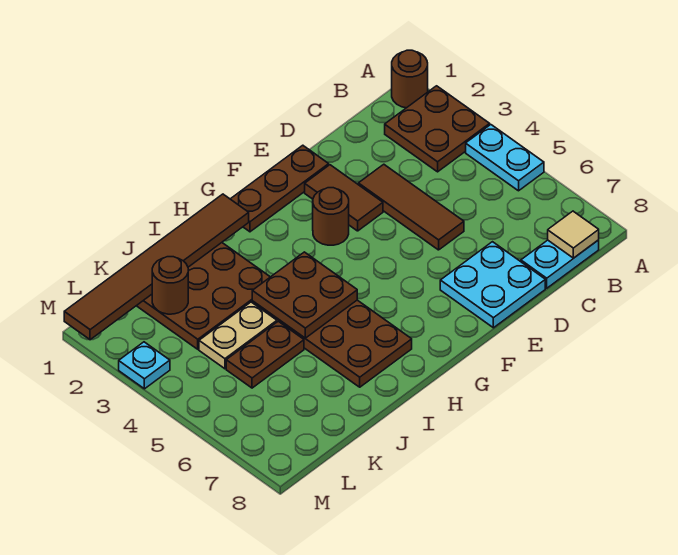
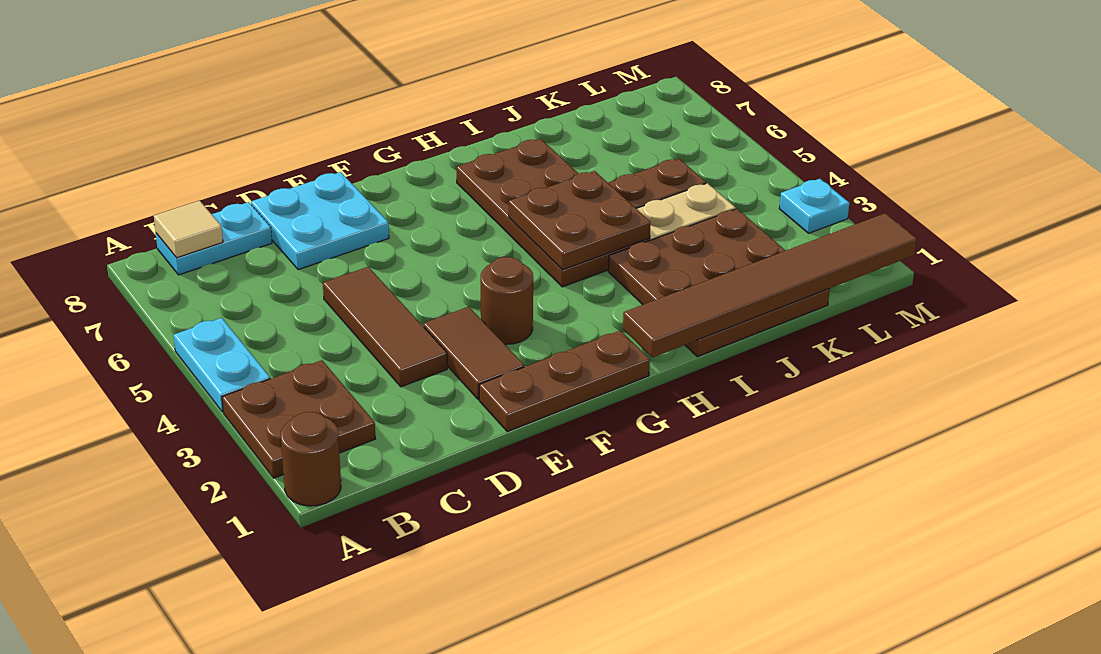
brown round brick K2 level 2 -> none

